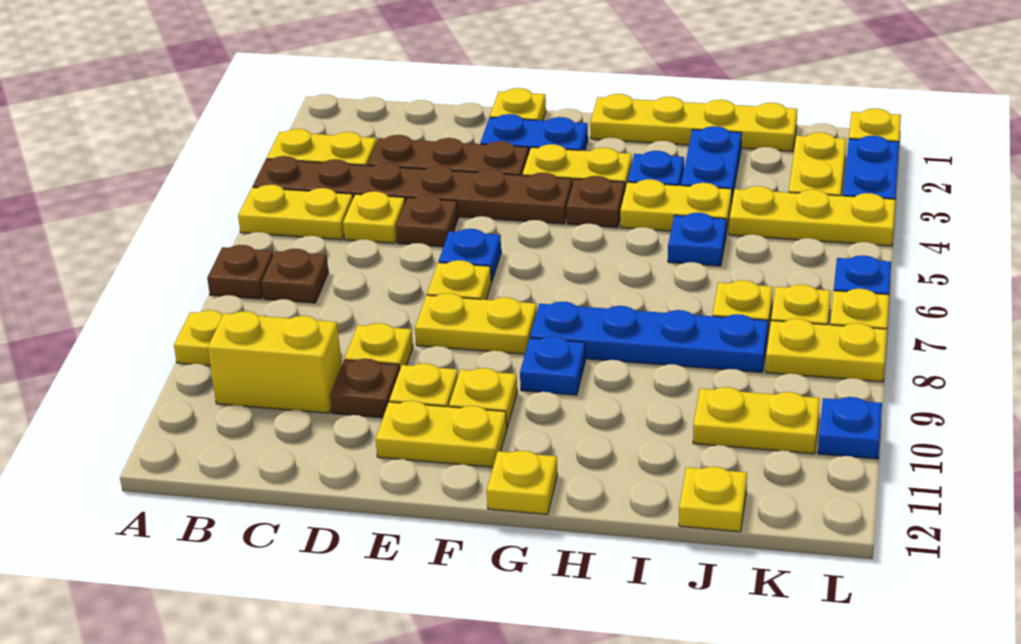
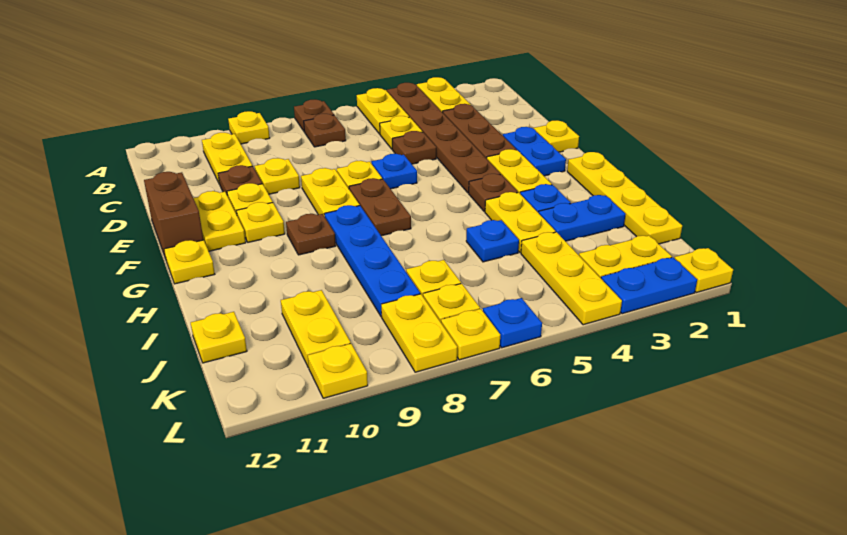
yellow brick B10:C10 level 1 -> yellow plate B10:C10 level 1
none -> brown brick E12:F12 level 1
none -> brown plate F7:G7 level 1
blue plate G9 level 1 -> brown plate G9 level 1
blue plate L10 level 1 -> yellow plate L10 level 1

